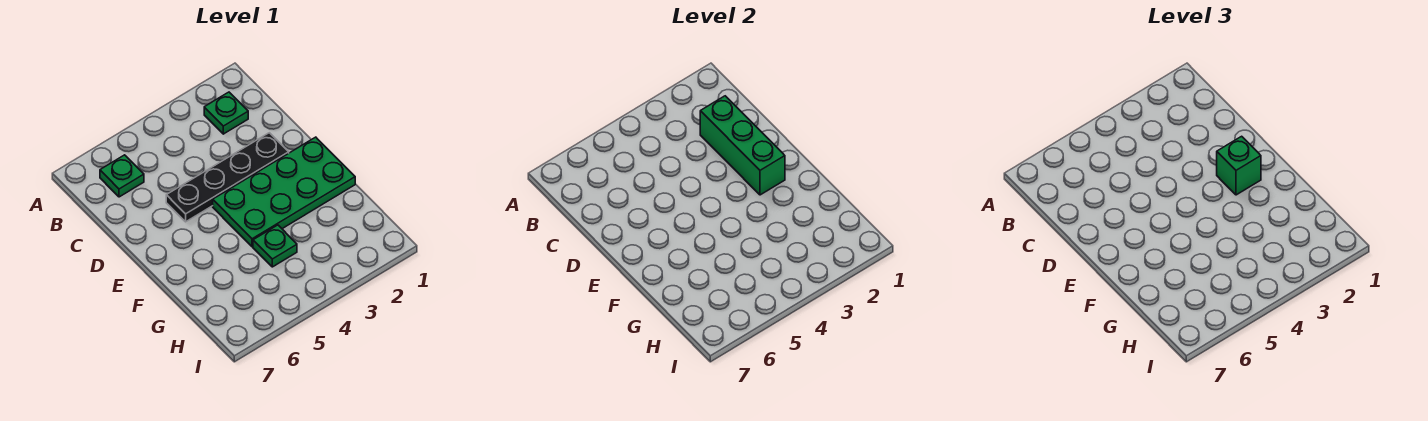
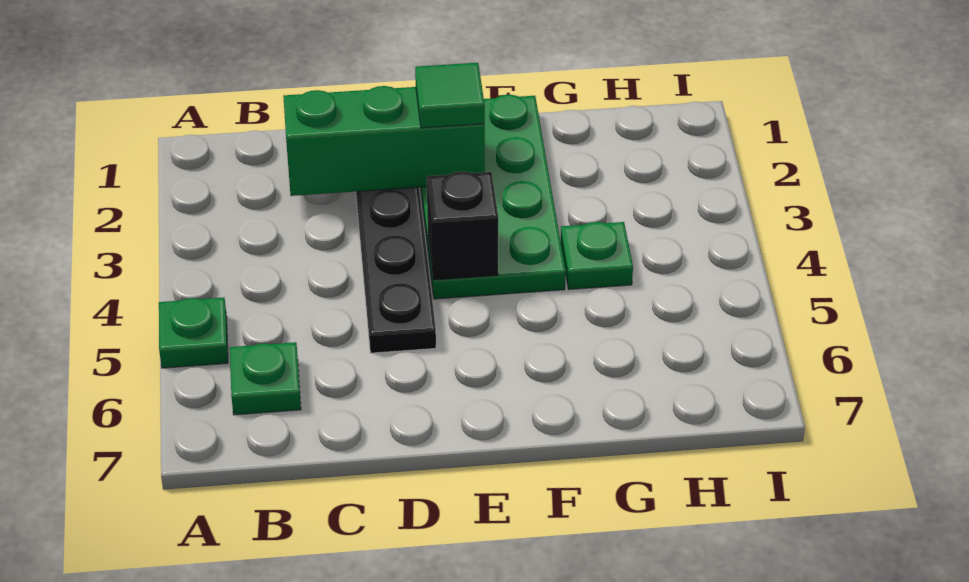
green plate B2 level 1 -> green plate A5 level 1
green brick E2 level 3 -> green tile E2 level 3
none -> black brick E4 level 2

